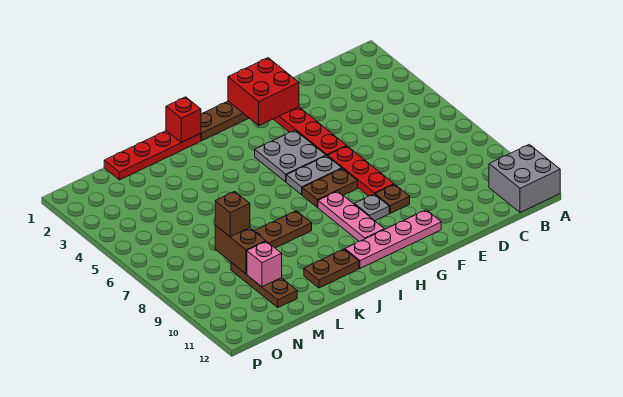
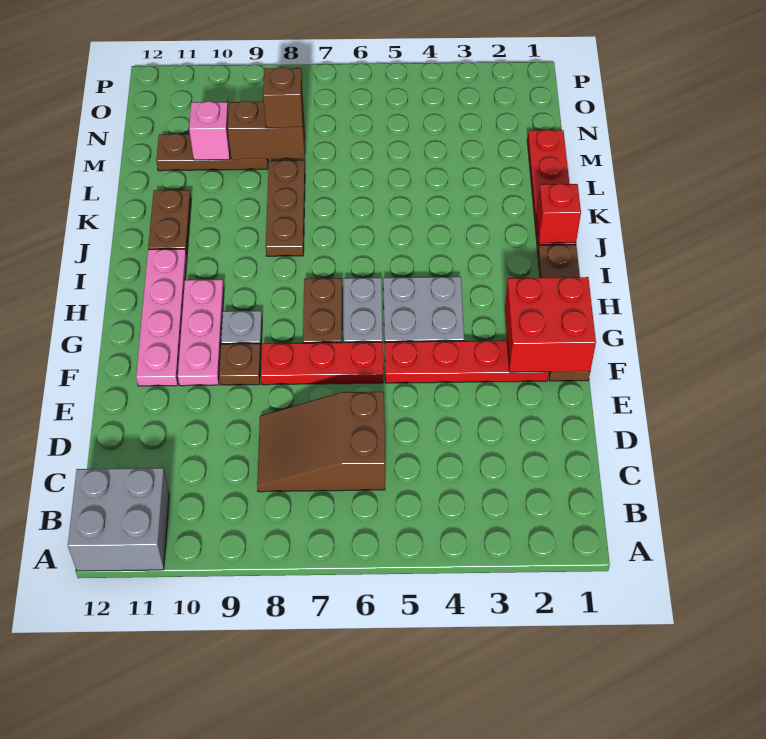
none -> brown slope C6:D8 level 1 top 6
pink plate H8:H10 level 1 -> pink plate F10:H10 level 1

